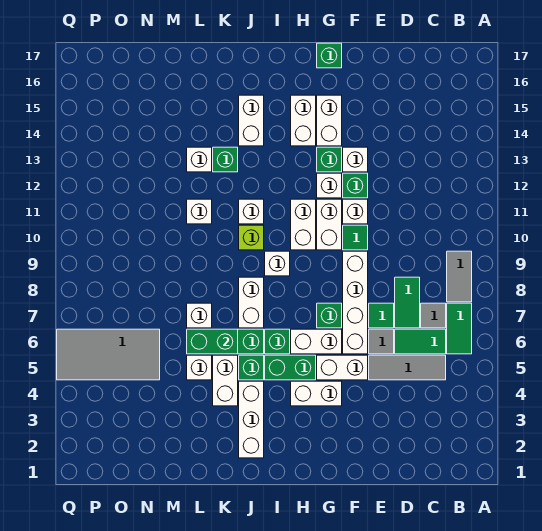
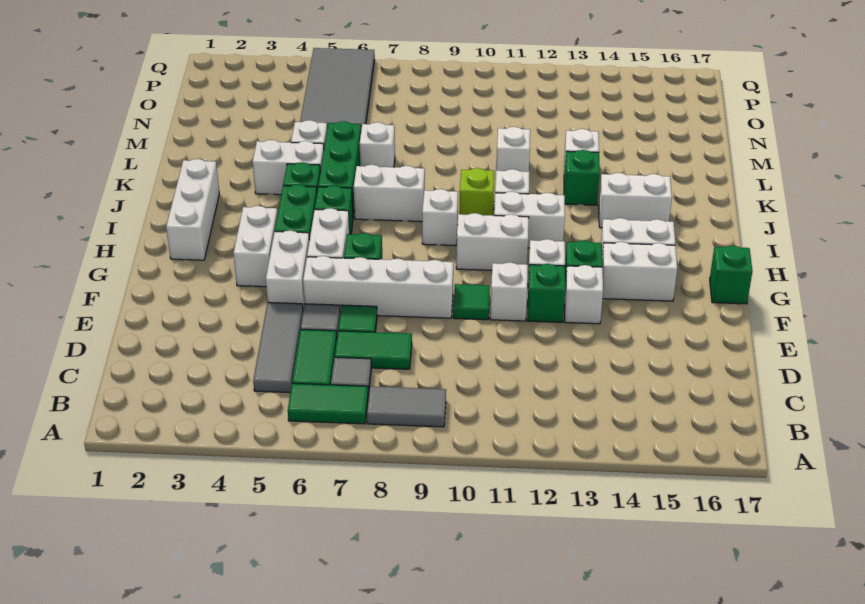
white brick G10:G11 level 1 -> white brick I11:I12 level 1
white brick J2:J4 level 1 -> white brick H2:J2 level 1
green brick K6:L6 level 2 -> none

